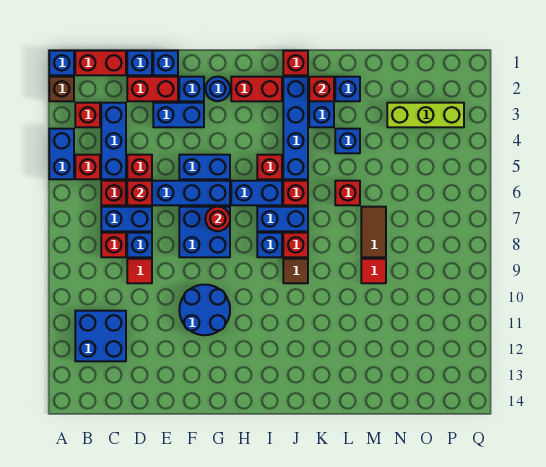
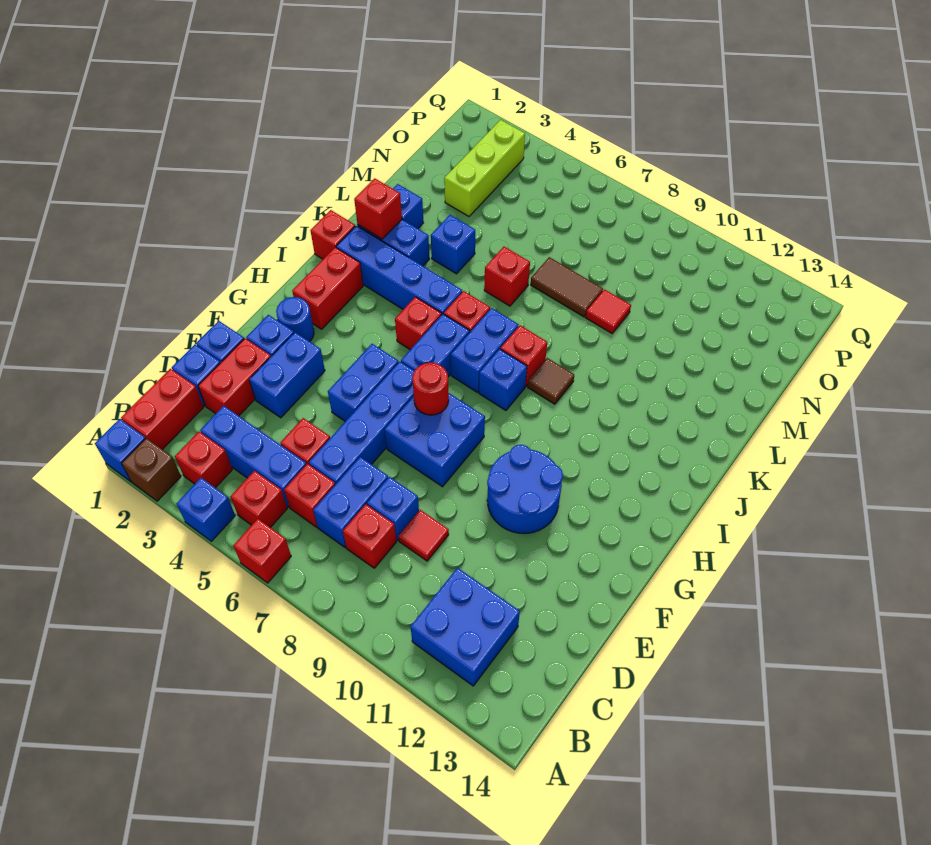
blue brick A4:A5 level 1 -> blue brick A4 level 1
red brick D6 level 2 -> red brick A6 level 1

